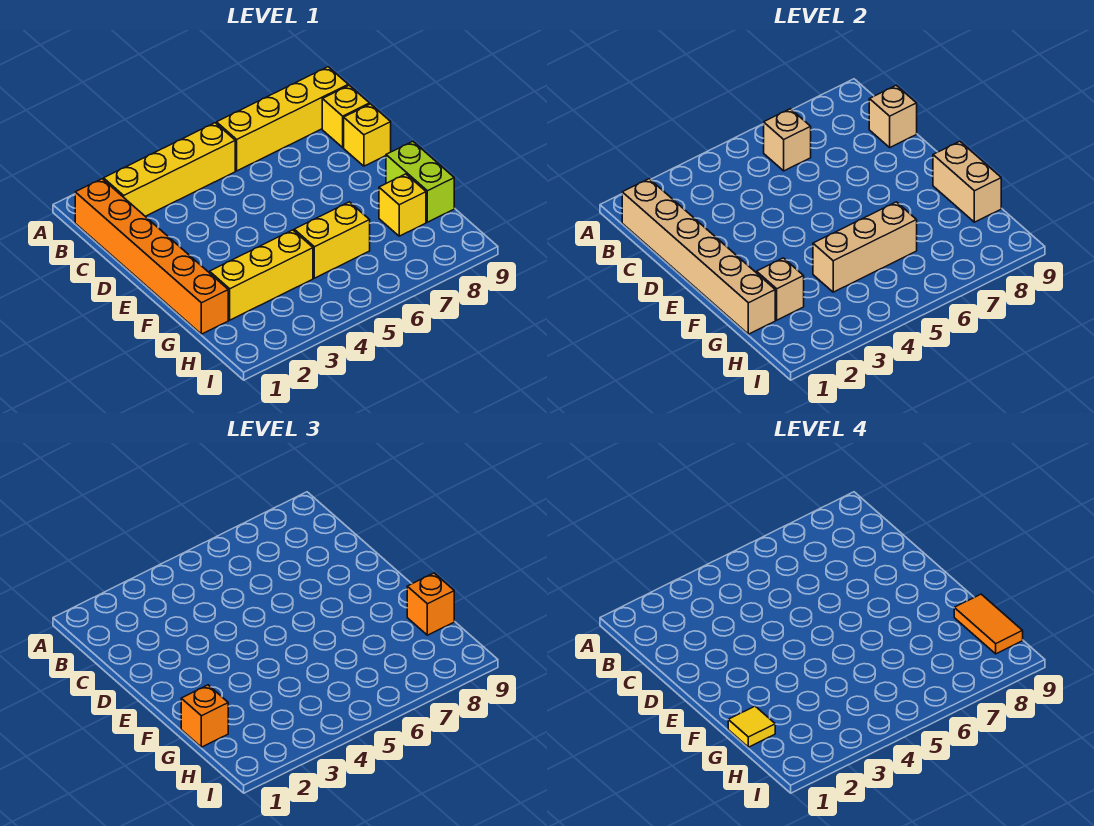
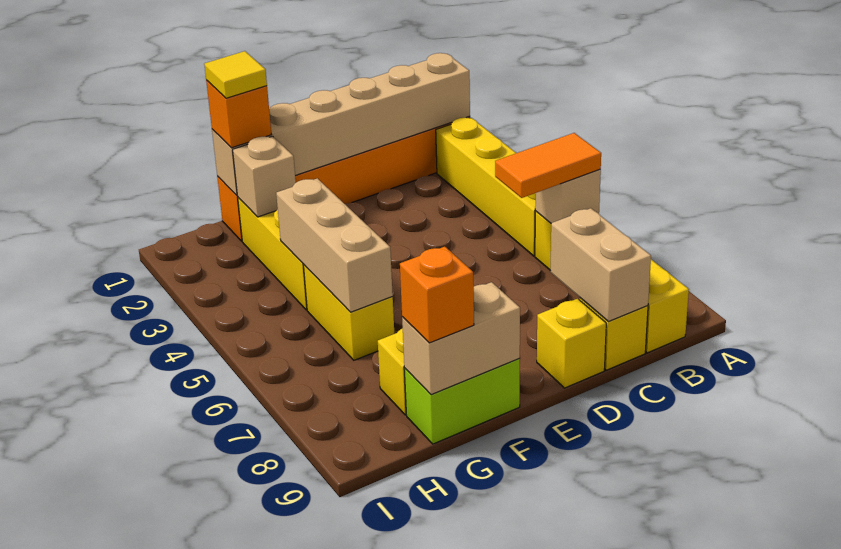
tan brick C9 level 2 -> tan brick C8:C9 level 2
orange tile G9:H9 level 4 -> orange tile B6:C6 level 3

